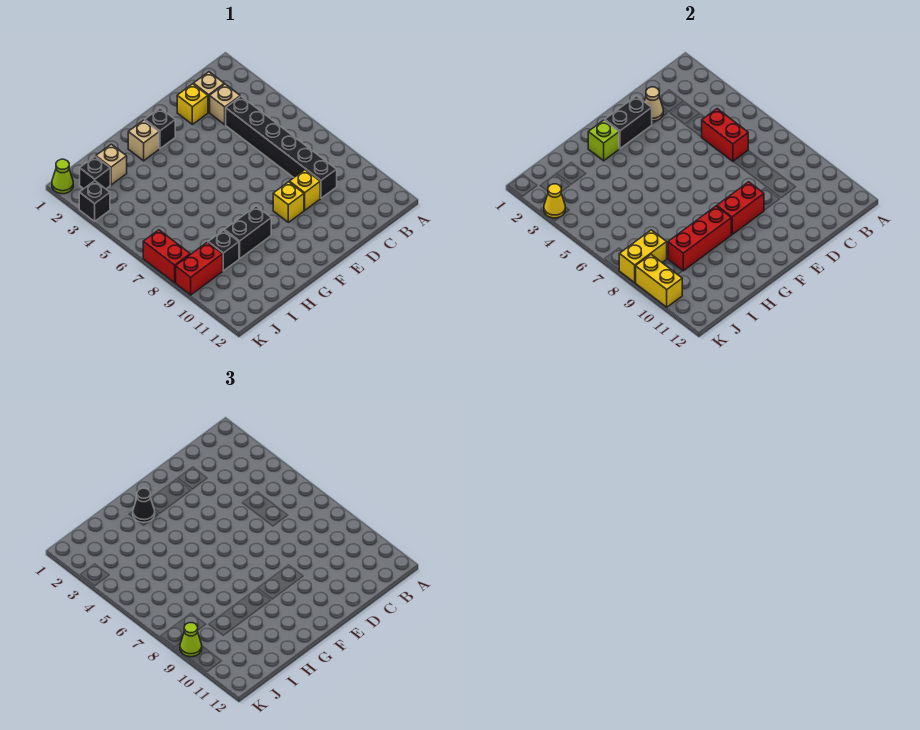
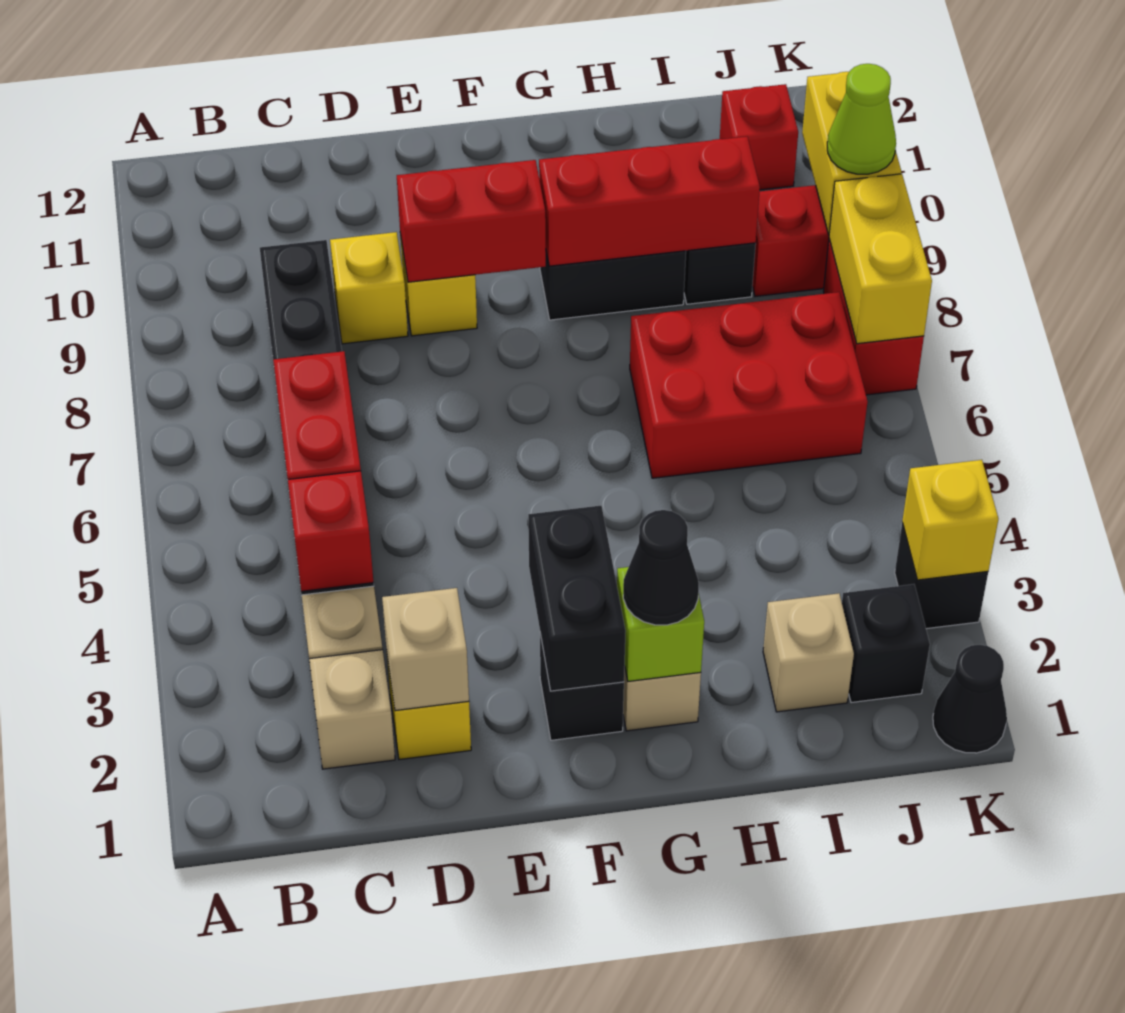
none -> red brick C4 level 2
tan cone D2 level 2 -> tan brick D2 level 2
black brick E2:F2 level 2 -> black brick F2:F3 level 2
none -> red brick H6:J7 level 1
yellow brick J8:K8 level 2 -> yellow brick K7:K8 level 2
none -> red brick J11 level 1
lime cone K1 level 1 -> black cone K1 level 1
yellow cone K3 level 2 -> yellow brick K3 level 2

